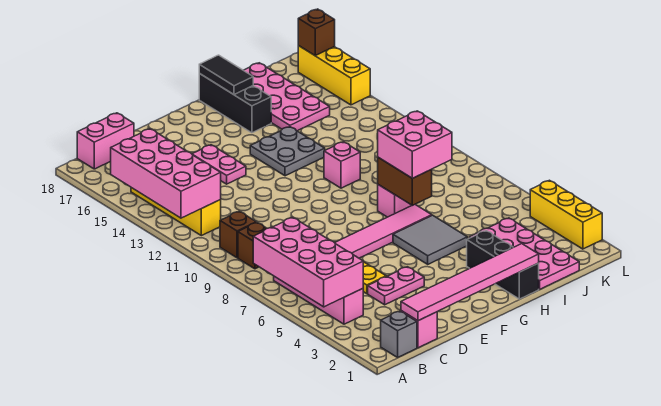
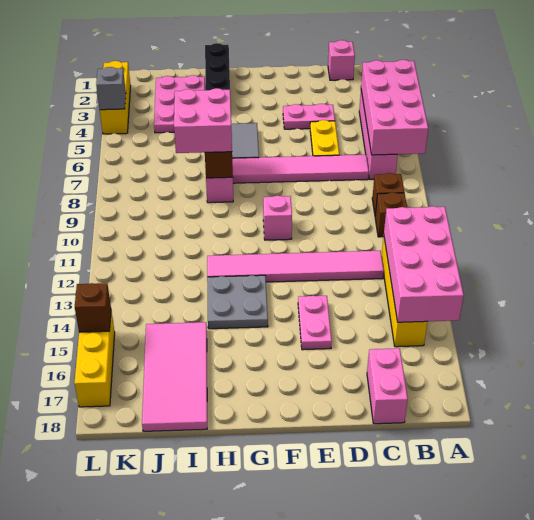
grey brick B1 level 1 -> grey brick L4 level 2
pink brick B18:C18 level 1 -> pink brick C17:C18 level 1
pink tile C1:H1 level 2 -> pink tile C12:H12 level 1
pink brick H11 level 1 -> pink brick F10 level 1
black brick H16:H18 level 1 -> none
black tile H17:H18 level 2 -> none
pink plate I1:J4 level 1 -> pink plate I2:J4 level 1
pink plate I15:J18 level 1 -> pink tile I15:J18 level 1
brown brick L17 level 2 -> brown brick L15 level 2

